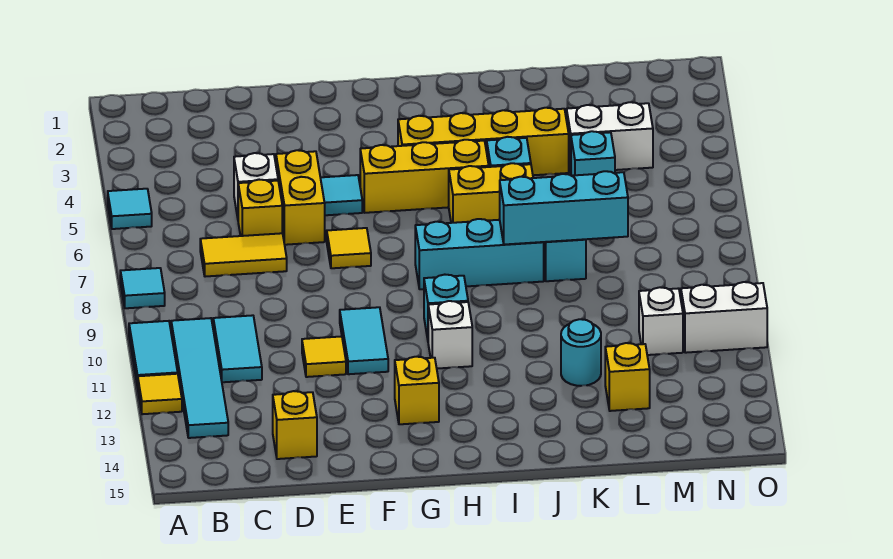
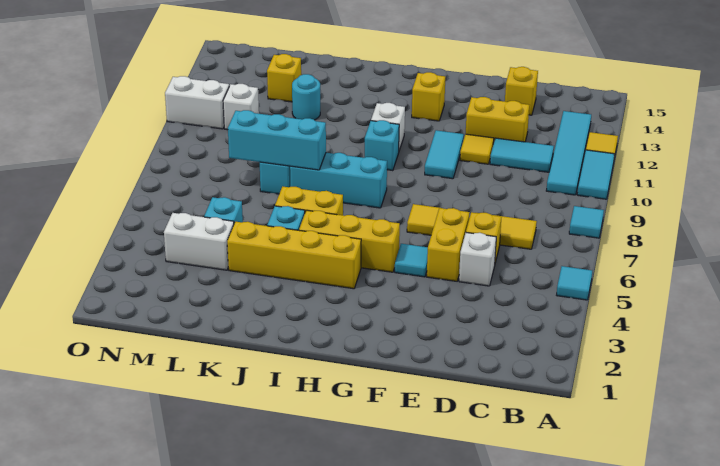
cyan tile C10:C11 level 1 -> cyan tile C11:D11 level 1
none -> yellow brick D12:E12 level 1

